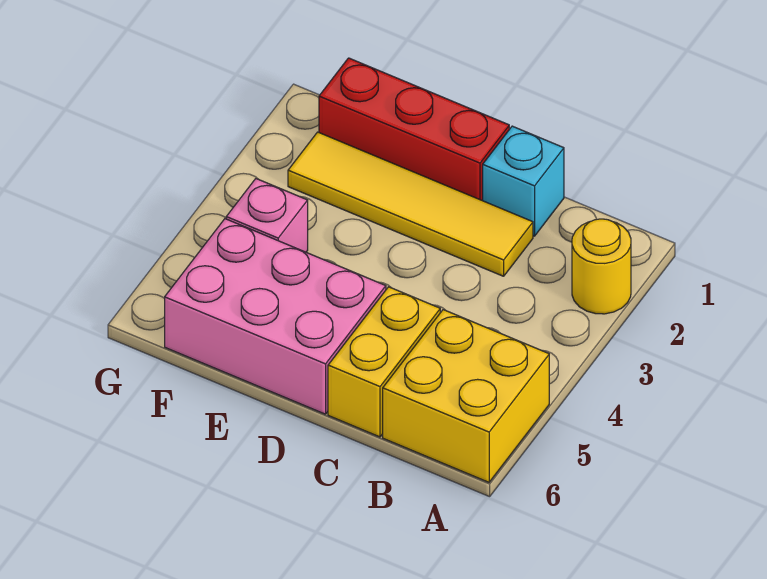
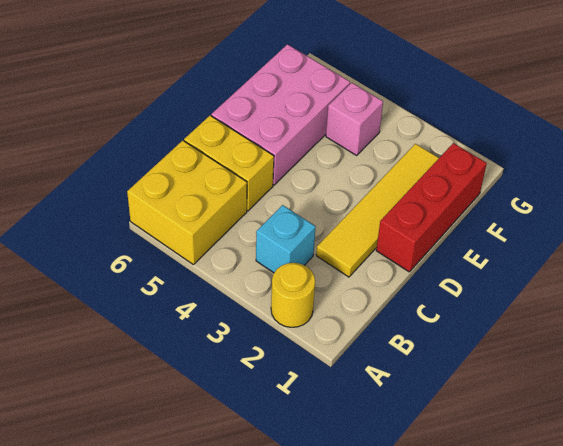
cyan brick C1 level 1 -> cyan brick B3 level 1

